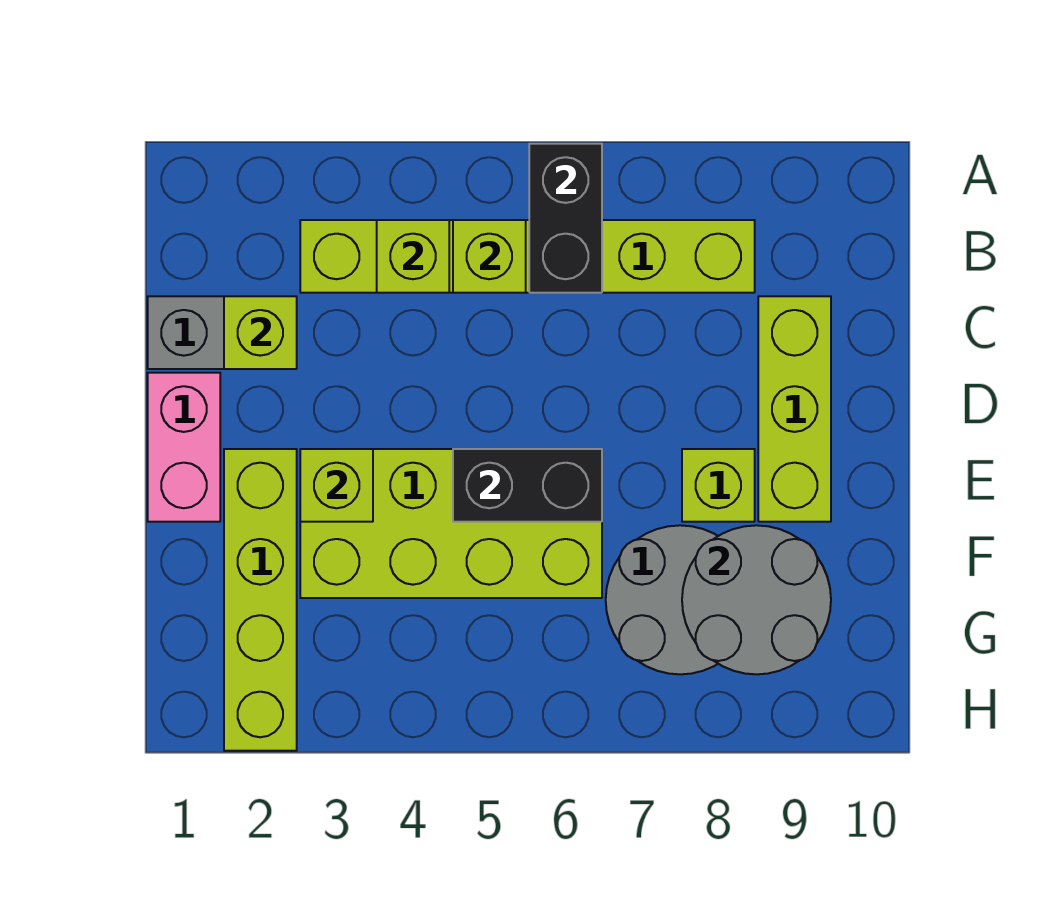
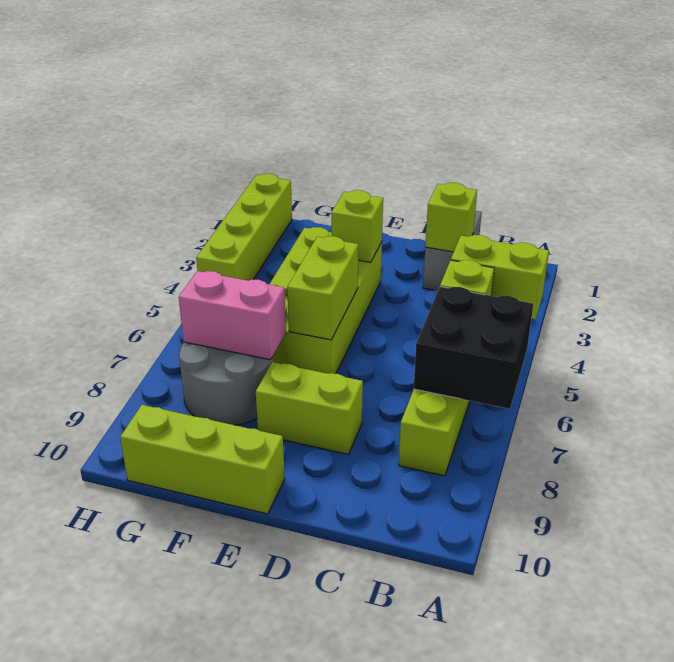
black brick A6:B6 level 2 -> black brick A6:B7 level 2
lime brick B4 level 2 -> lime brick A4:B4 level 2
lime brick C9:E9 level 1 -> lime brick E10:G10 level 1
pink brick D1:E1 level 1 -> pink brick F7:G7 level 2
lime brick E2:H2 level 1 -> lime brick H1:H4 level 1
black brick E5:E6 level 2 -> lime brick E5:E6 level 2
lime brick E8 level 1 -> lime brick D8:E8 level 1
grey round brick F8:G9 level 2 -> none

